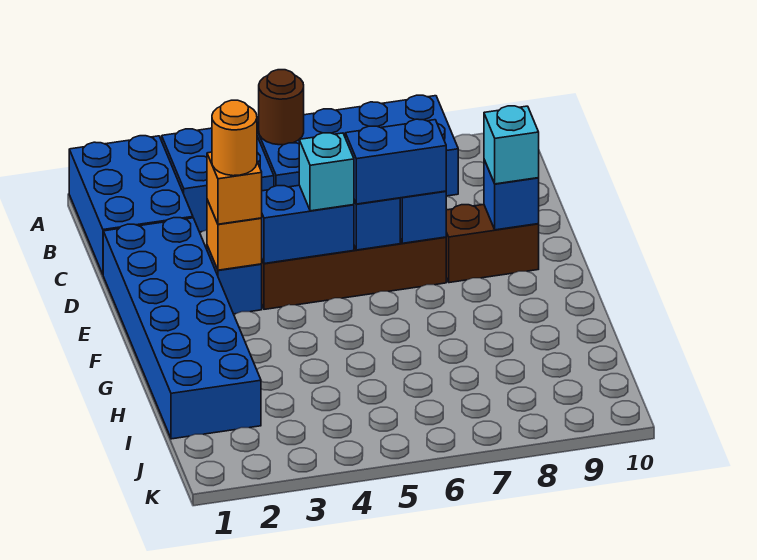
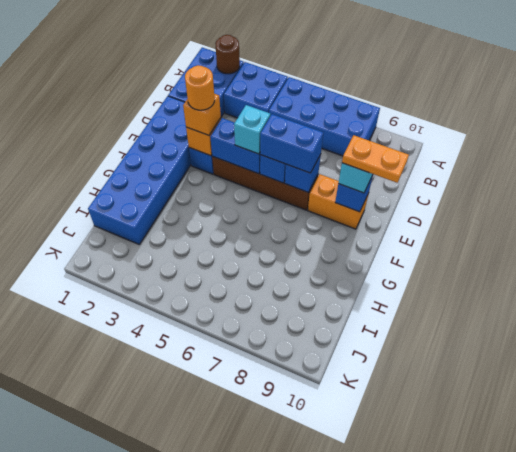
brown round brick A5 level 2 -> brown round brick A2 level 2
brown brick E8:E9 level 1 -> orange brick E8:E9 level 1
none -> orange plate E9:E10 level 4

